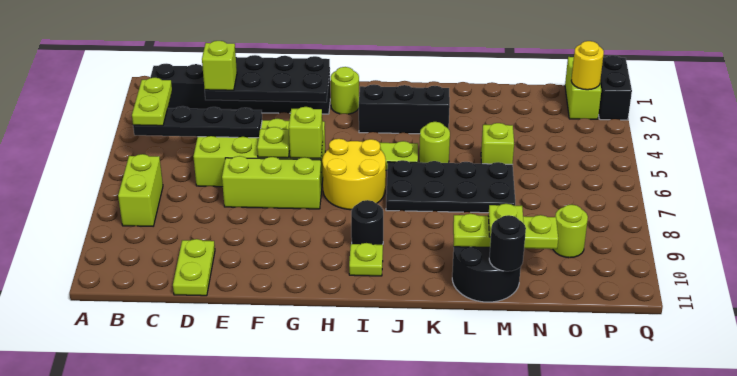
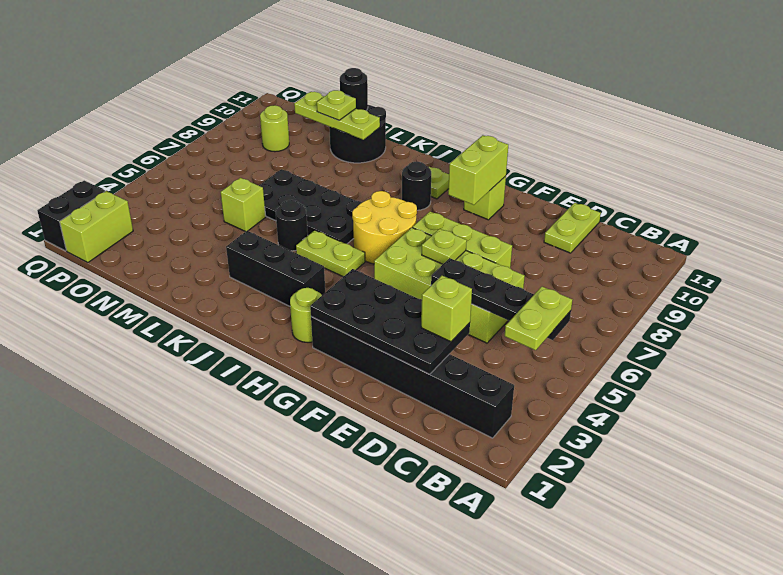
lime brick B7:B8 level 1 -> lime brick G9:G10 level 2
lime brick G6 level 2 -> lime brick G10 level 1
lime round brick K5 level 1 -> black round brick K5 level 1
yellow round brick P2 level 2 -> none

